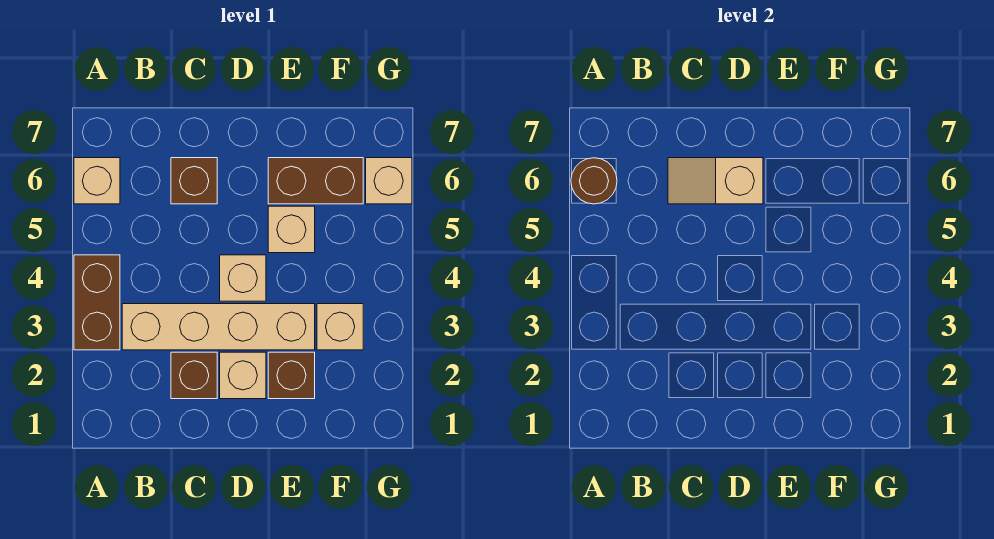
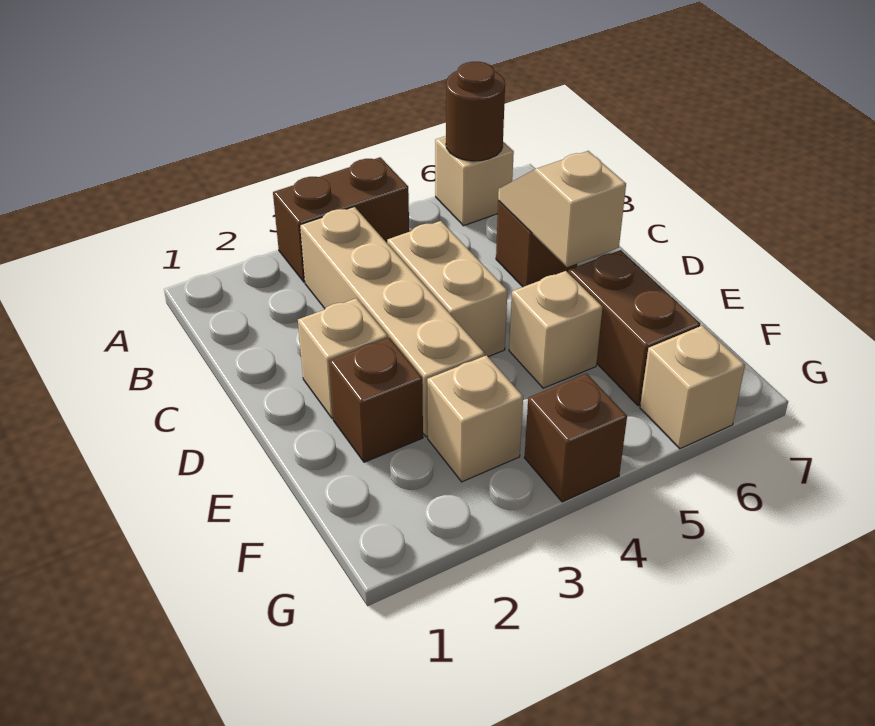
brown brick C2 level 1 -> brown brick G4 level 1
tan brick D4 level 1 -> tan brick C4:D4 level 1

